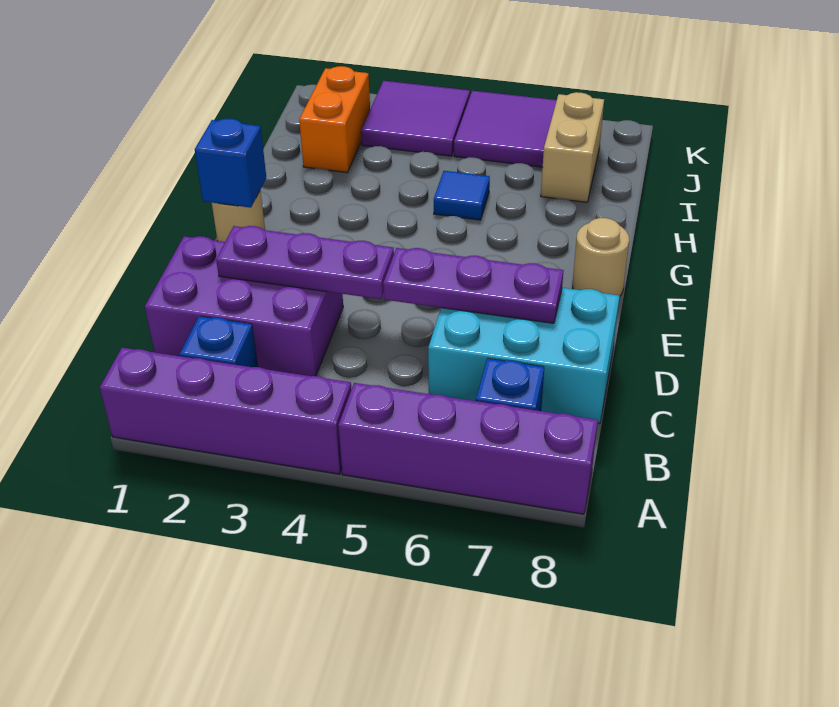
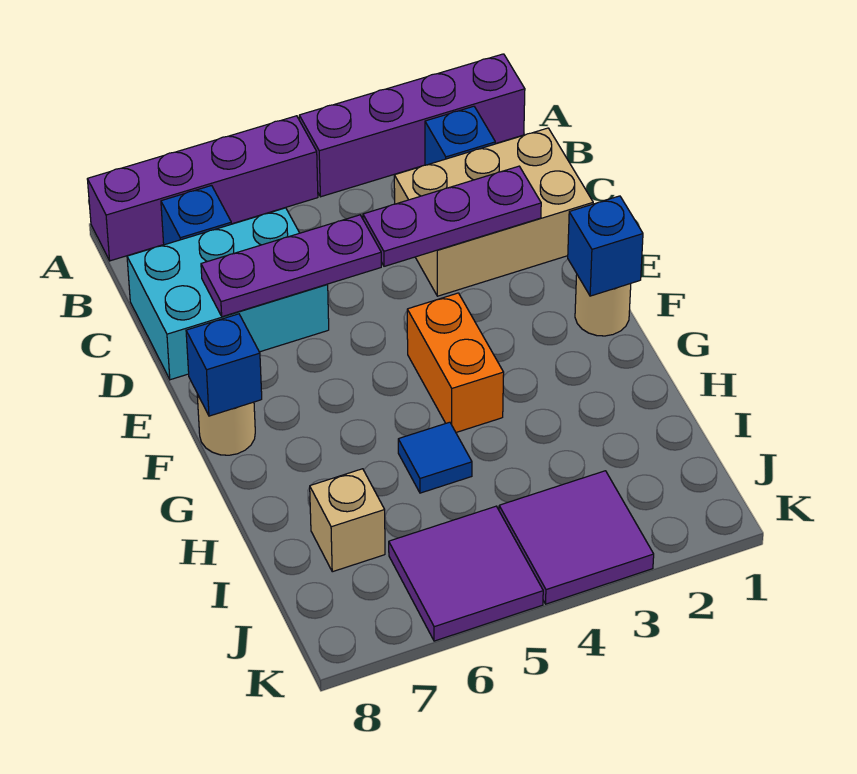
purple brick C1:D3 level 1 -> tan brick C1:D3 level 1
none -> blue brick F8 level 2
orange brick I2:J2 level 1 -> orange brick F4:G4 level 1
tan brick I7:J7 level 1 -> tan brick I7 level 1

